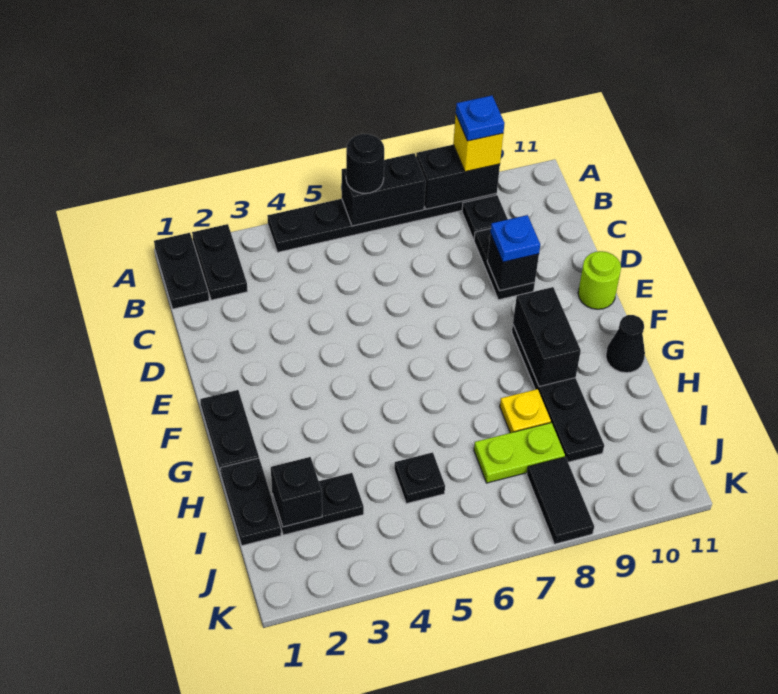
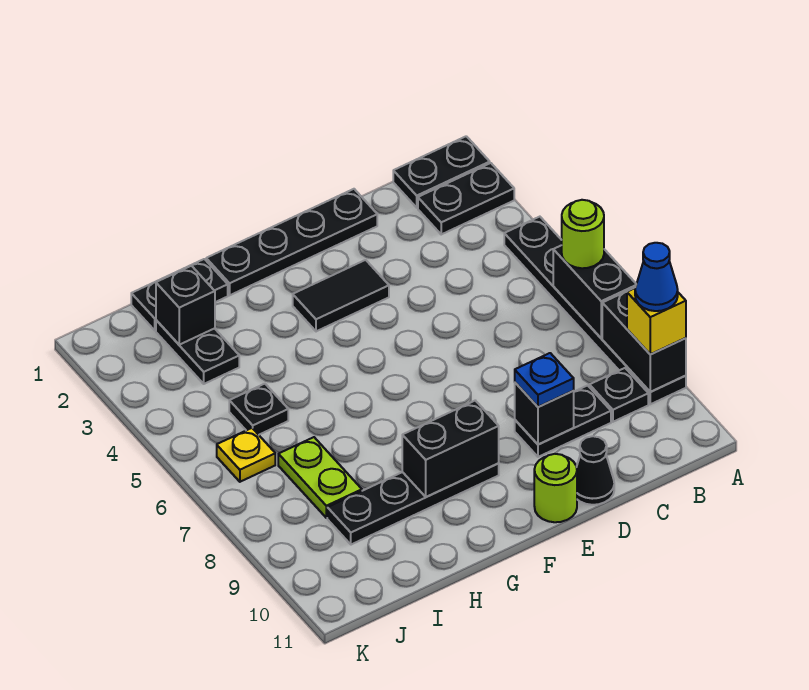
black round brick A6 level 3 -> lime round brick A6 level 3
blue plate A9 level 4 -> blue cone A9 level 4
black plate F1:G1 level 1 -> black plate D1:G1 level 1
black cone G11 level 1 -> black cone D11 level 1
yellow plate H8 level 1 -> yellow plate J6 level 1
black tile J8:K8 level 1 -> black tile E3:F3 level 1

